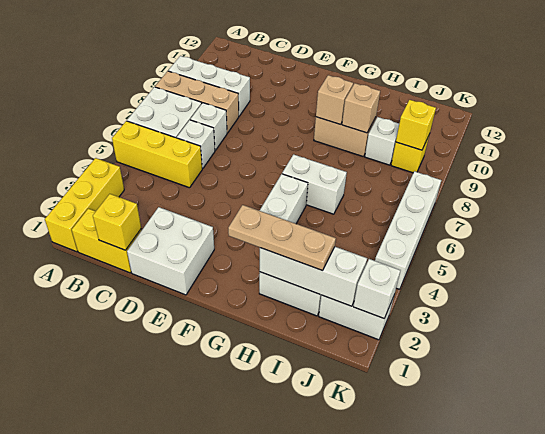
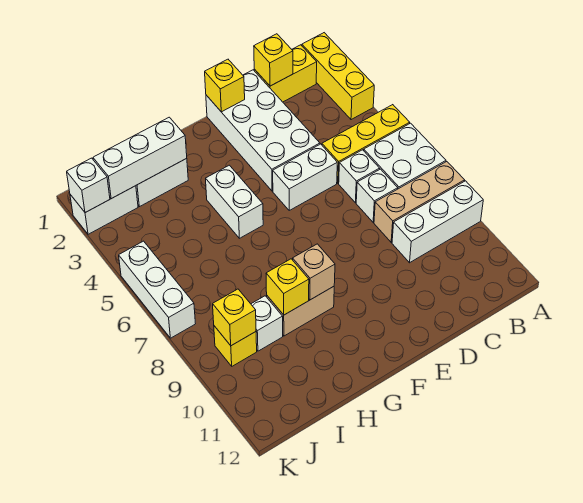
white brick D1:E2 level 1 -> white brick D1:E4 level 1
none -> yellow brick E1 level 2
tan plate G2:I2 level 3 -> none
white brick G6:H6 level 1 -> white brick D5:E5 level 1
tan brick H9 level 2 -> yellow brick H9 level 2
white brick K4:K7 level 1 -> white brick K5:K7 level 1

